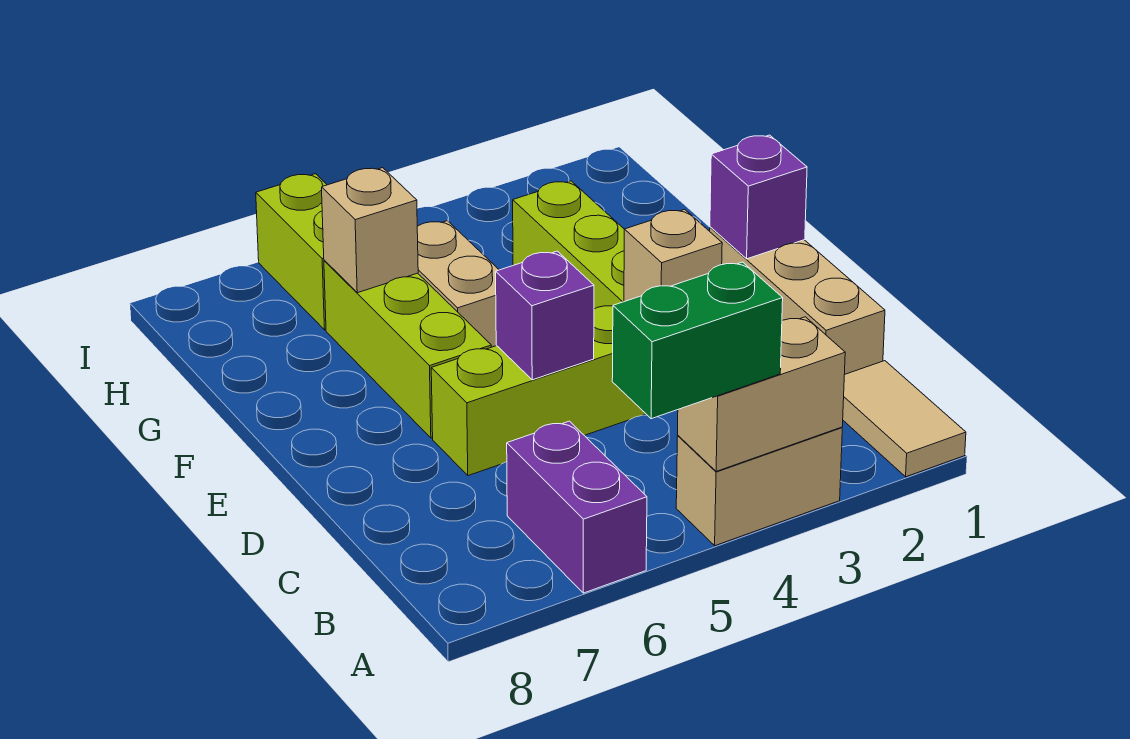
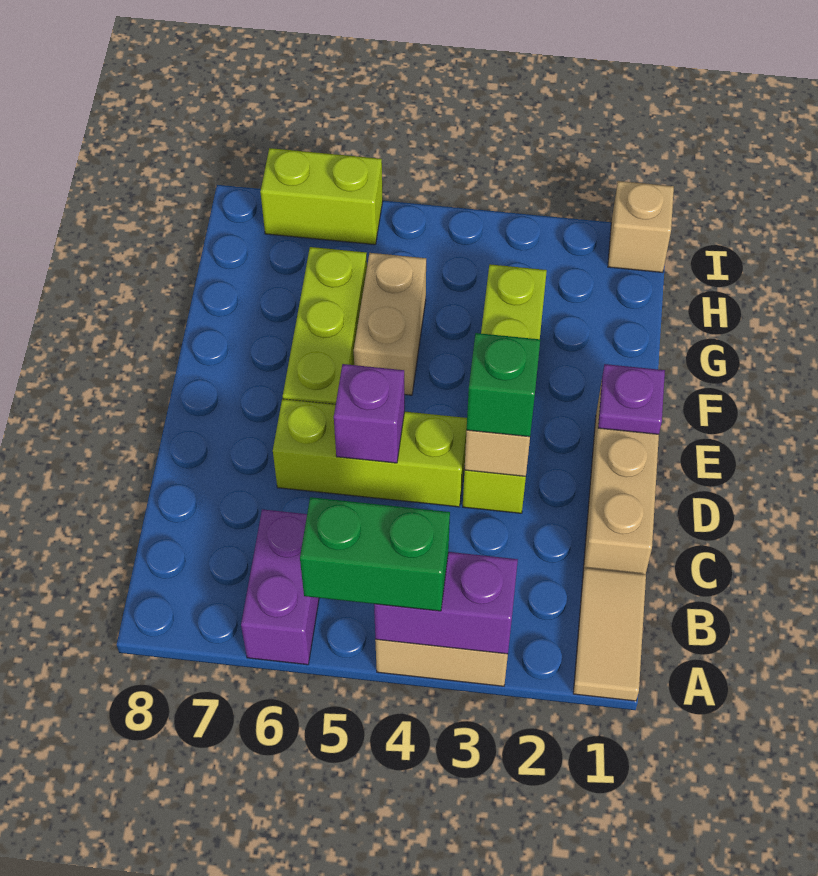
tan brick A3:A4 level 2 -> purple brick A3:A4 level 2
none -> green brick D3 level 3
purple brick E1 level 2 -> purple plate E1 level 2
tan brick G6 level 2 -> tan brick I1 level 1
lime brick H6:I6 level 1 -> lime brick I6:I7 level 1

